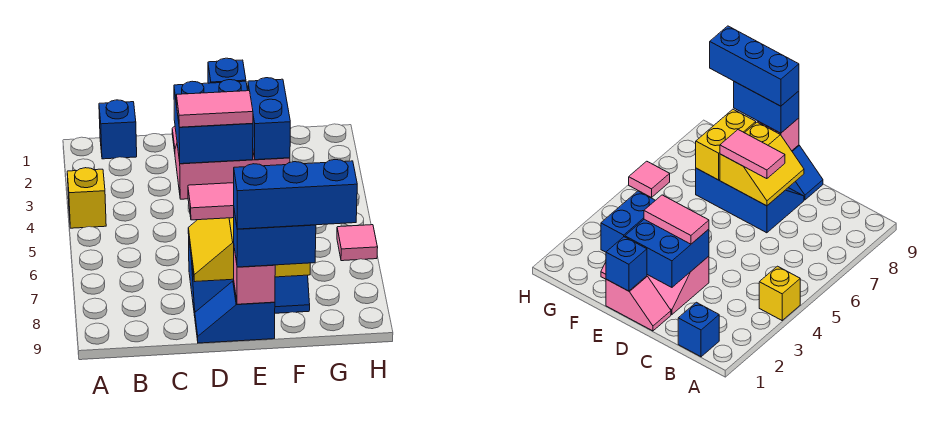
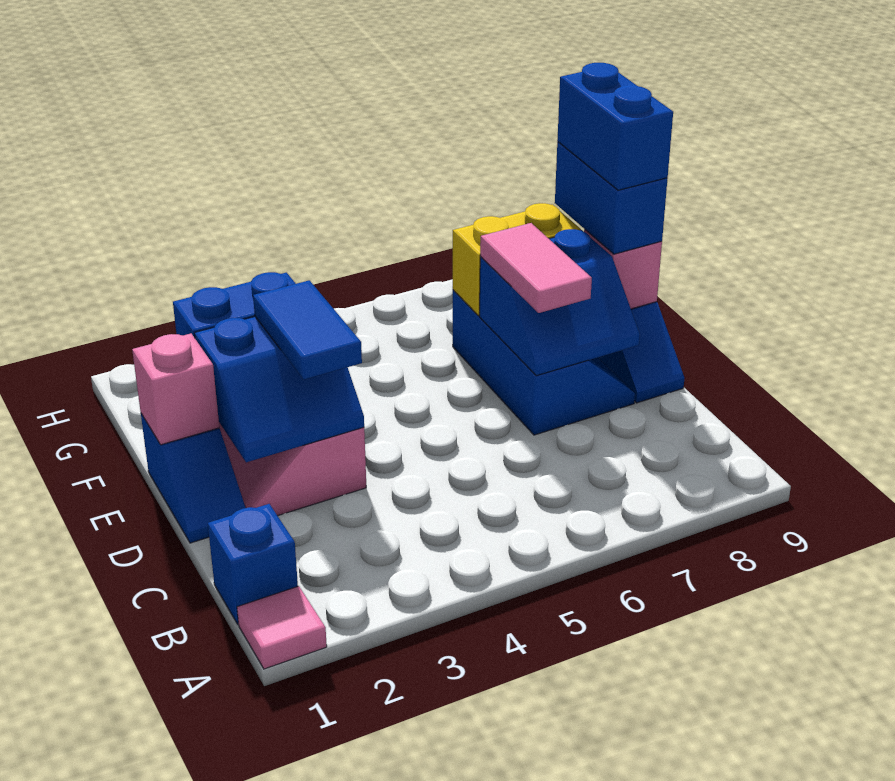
yellow brick A4 level 1 -> none
pink slope D1:E1 level 1 top E -> blue slope D1:E1 level 1 top E
blue brick D2:E3 level 2 -> blue slope D2:E3 level 2 top E
pink tile D3:E3 level 3 -> blue tile D3:E3 level 3
yellow slope D7:E8 level 2 top E -> blue slope D7:E8 level 2 top E
blue brick E1 level 2 -> pink brick E1 level 2
blue brick E9:G9 level 4 -> blue brick E9:F9 level 4
pink tile H6 level 1 -> pink tile A1 level 1

